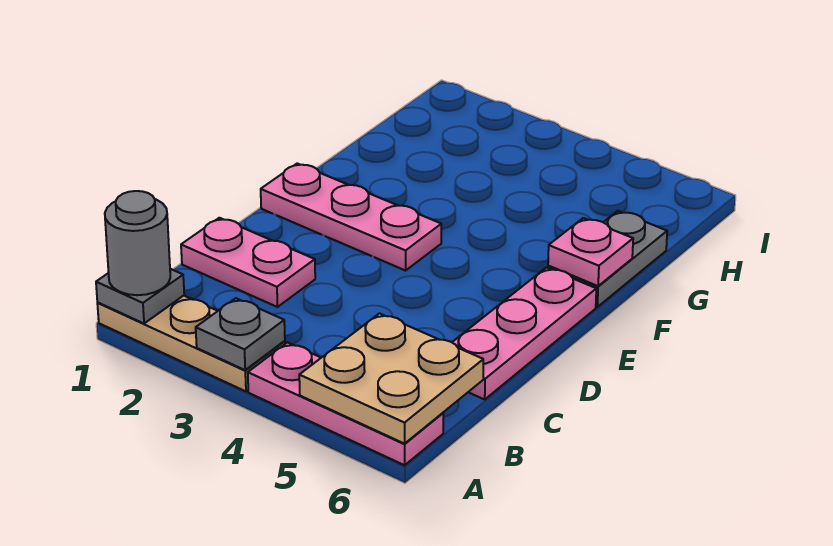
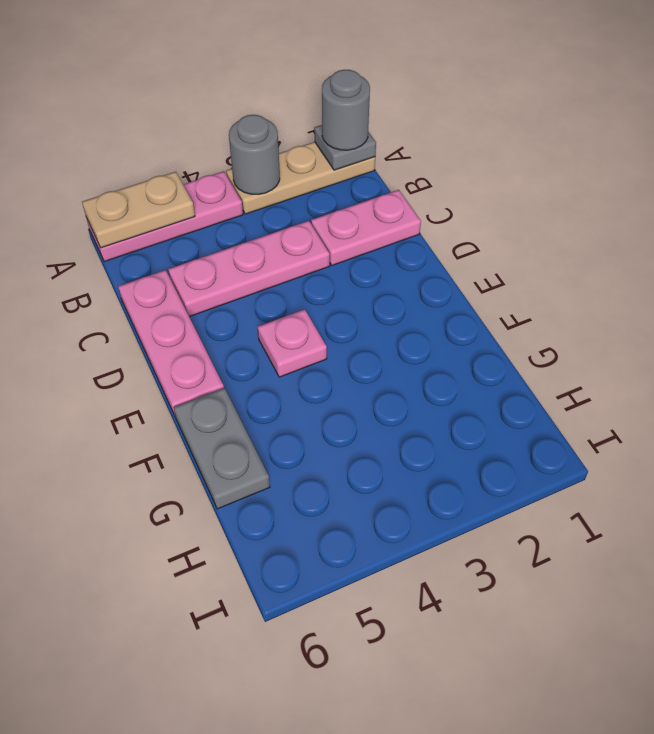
grey plate A3 level 2 -> grey round brick A3 level 2
tan plate A5:B6 level 2 -> tan plate A5:A6 level 2
pink plate E1:E3 level 1 -> pink plate C3:C5 level 1
pink plate F6 level 2 -> pink plate E4 level 1

